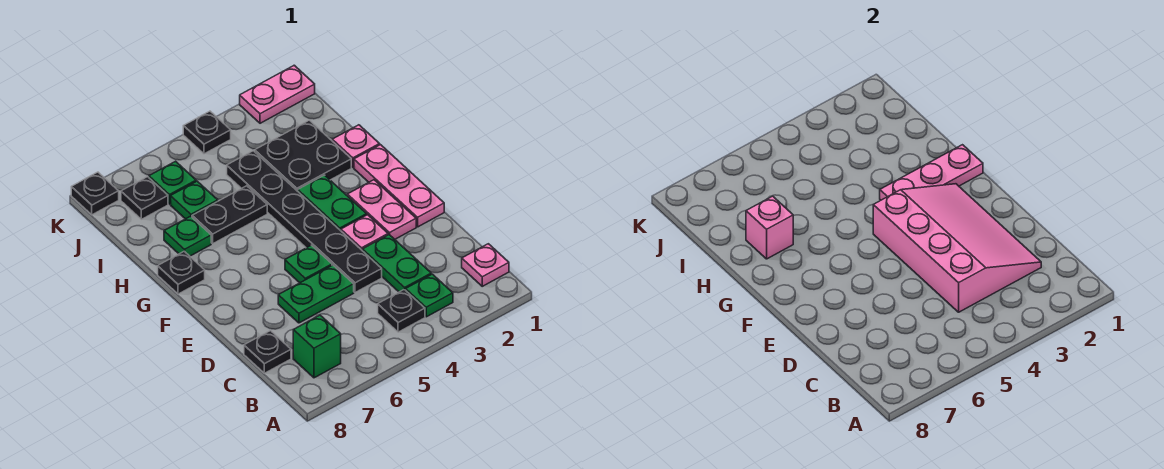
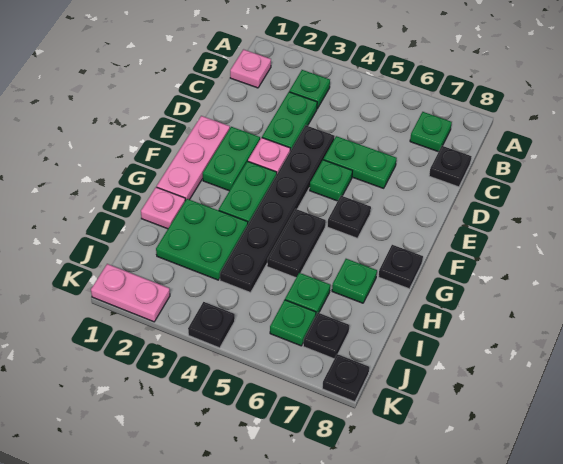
black plate B4 level 1 -> black plate F6 level 1
green brick B7 level 1 -> green plate B7 level 1
pink slope C2:F4 level 2 top 4 -> none
pink plate E2:F2 level 1 -> green plate E2:F2 level 1
pink plate G1:G3 level 2 -> none
black plate H2:I3 level 1 -> green plate H2:I3 level 1
black plate H5:H6 level 1 -> black plate G5:H5 level 1
pink brick H7 level 2 -> none

